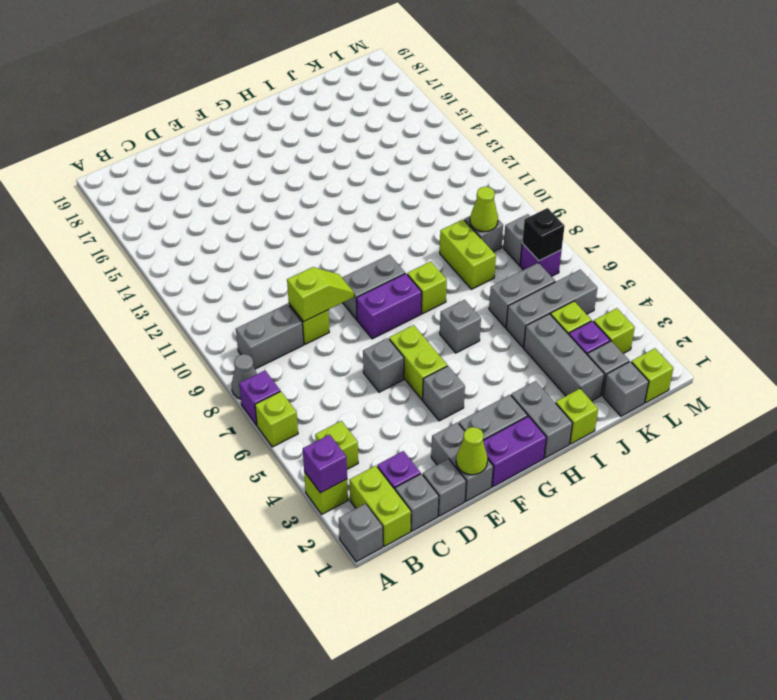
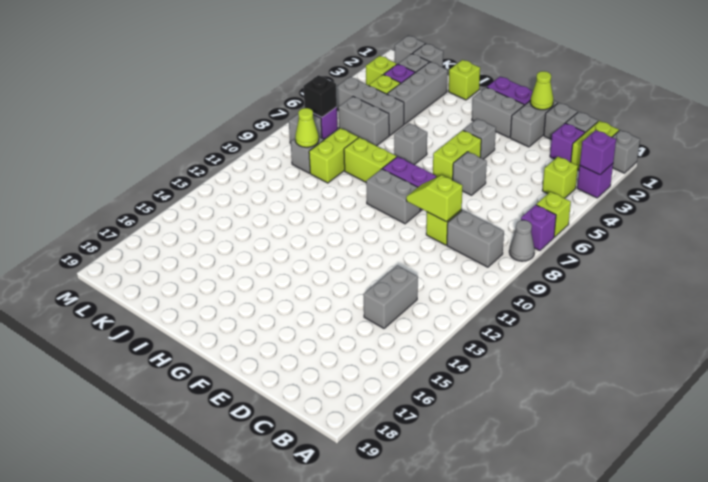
lime brick A3 level 1 -> purple brick A3 level 1
grey brick H1:H2 level 1 -> grey brick C13:C14 level 1
lime brick H8 level 1 -> lime brick H8:I8 level 1
lime brick L1 level 1 -> grey brick L1 level 1

